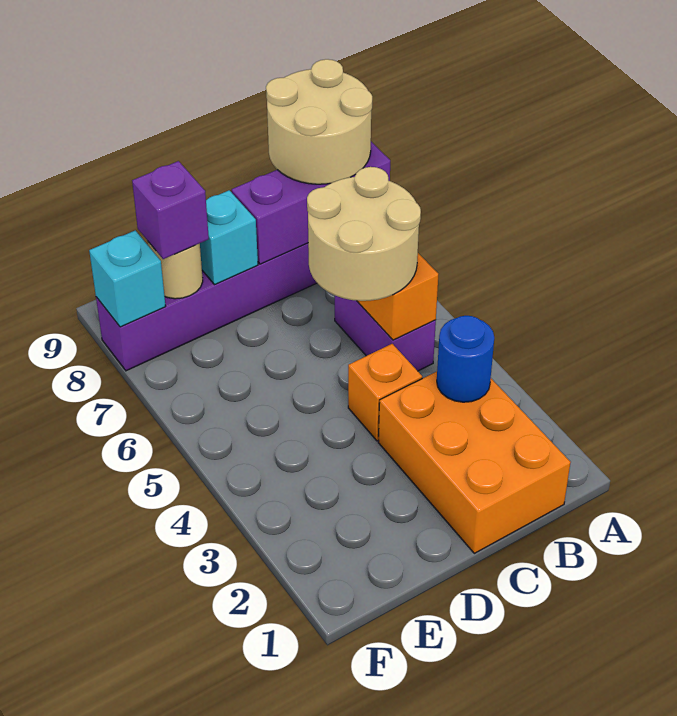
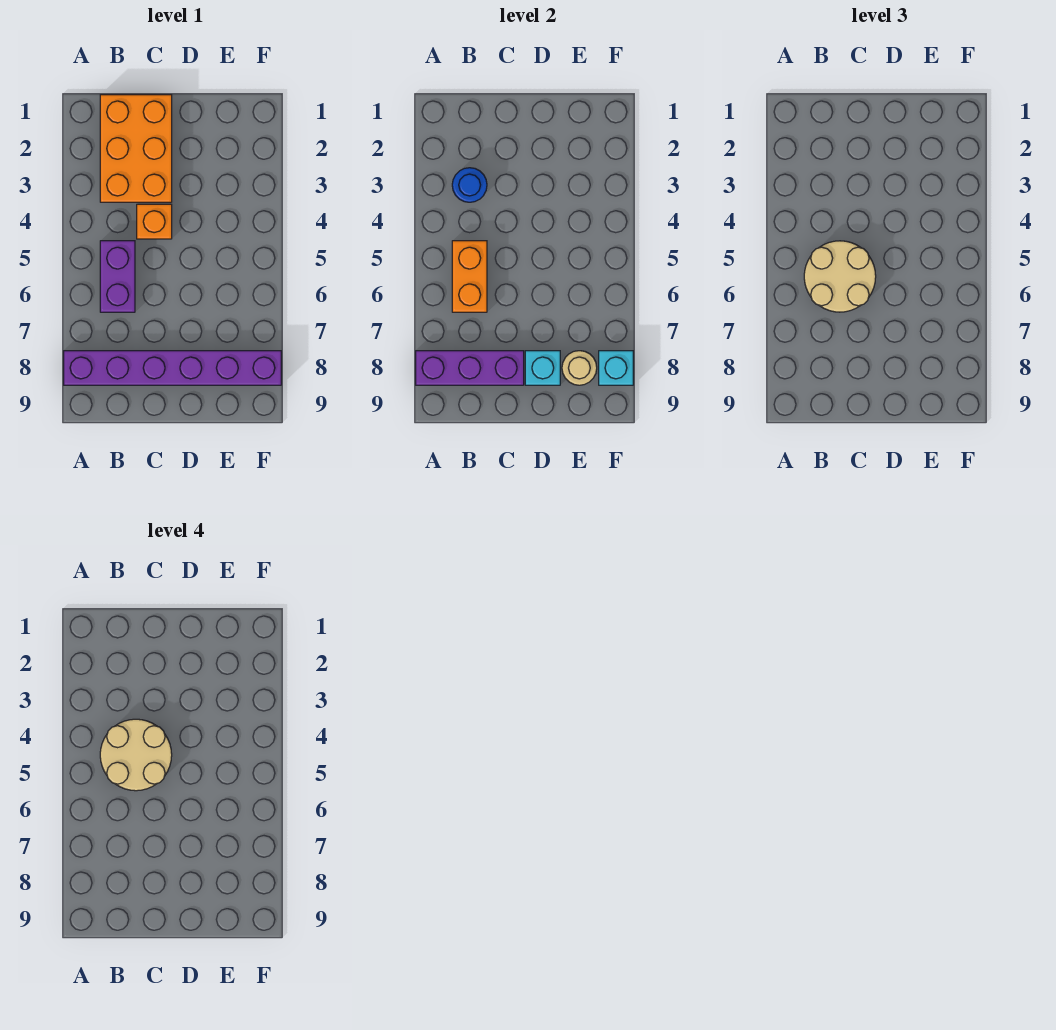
tan round brick A8:B9 level 3 -> tan round brick B4:C5 level 4
purple brick E8 level 3 -> none

